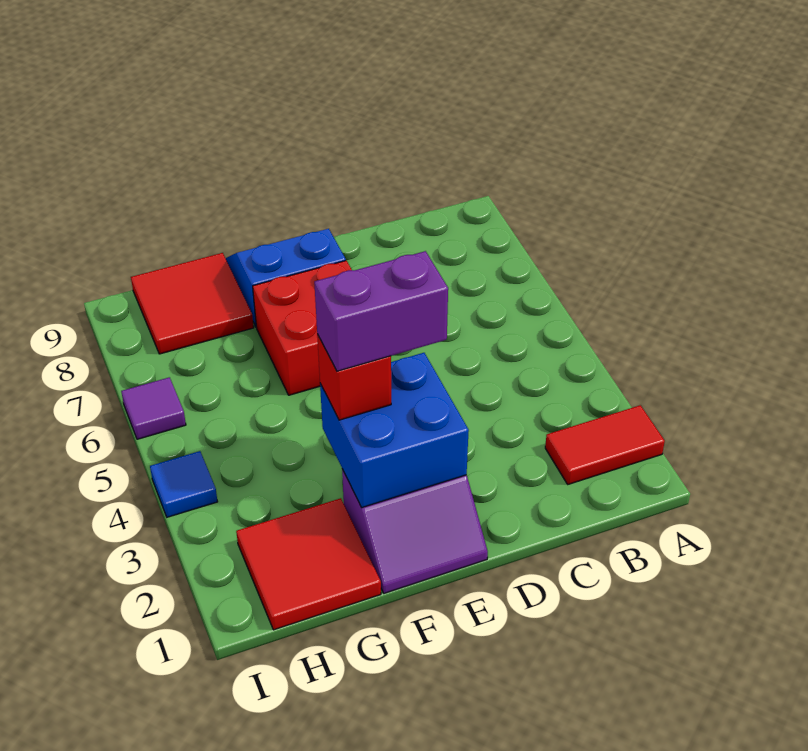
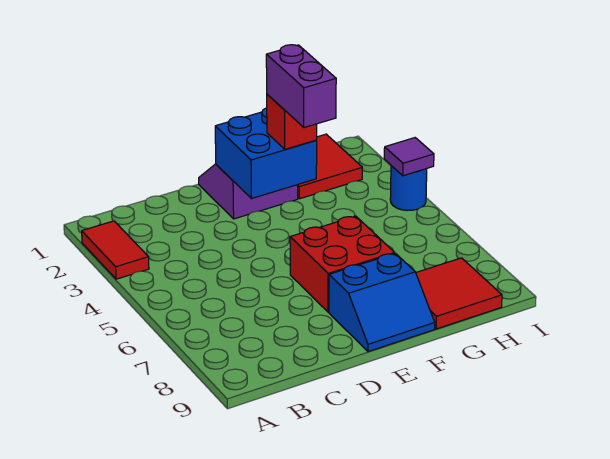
red tile A2:B2 level 1 -> red tile A2:A3 level 1
purple brick E3:F3 level 4 -> purple brick F3:F4 level 4
blue tile I4 level 1 -> blue round brick I4 level 1
purple tile I6 level 1 -> purple tile I4 level 2

